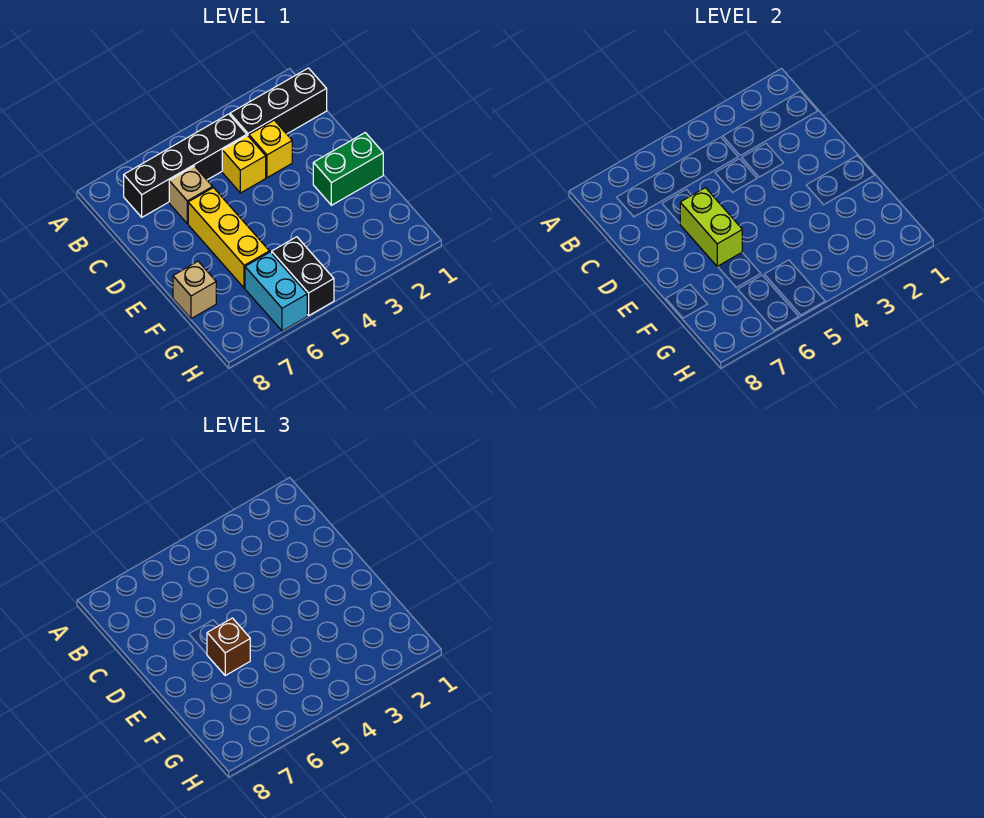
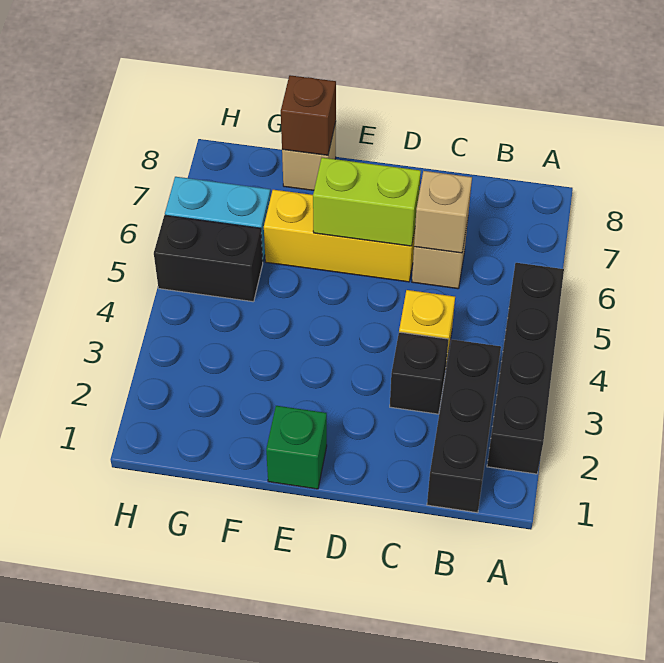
black brick B4:B7 level 1 -> black brick A2:A5 level 1
yellow brick C3 level 1 -> black brick C3 level 1
none -> tan brick C6 level 2
green brick E1:E2 level 1 -> green brick E1 level 1
brown brick E6 level 3 -> brown brick F8 level 2

